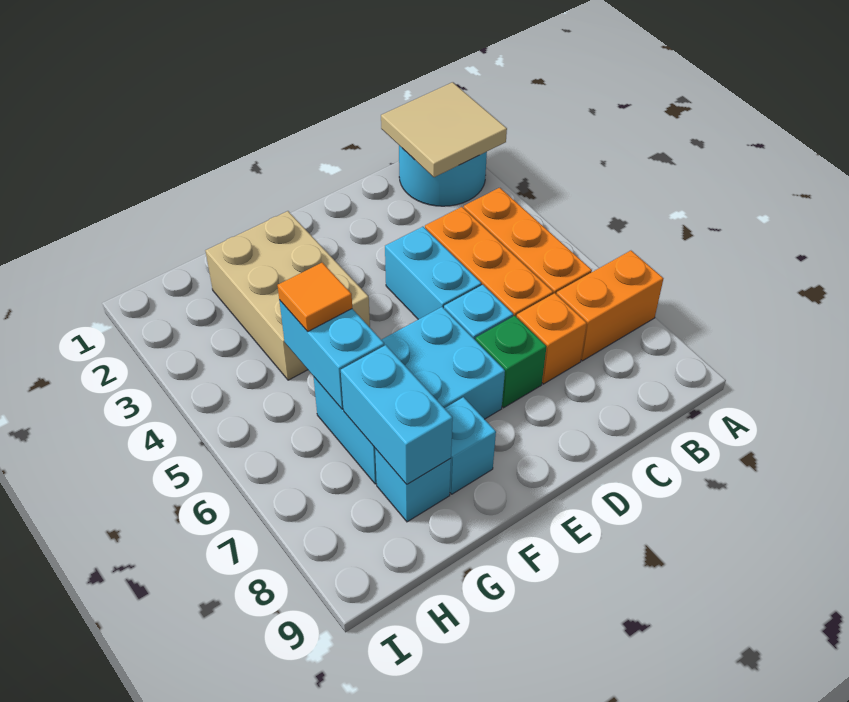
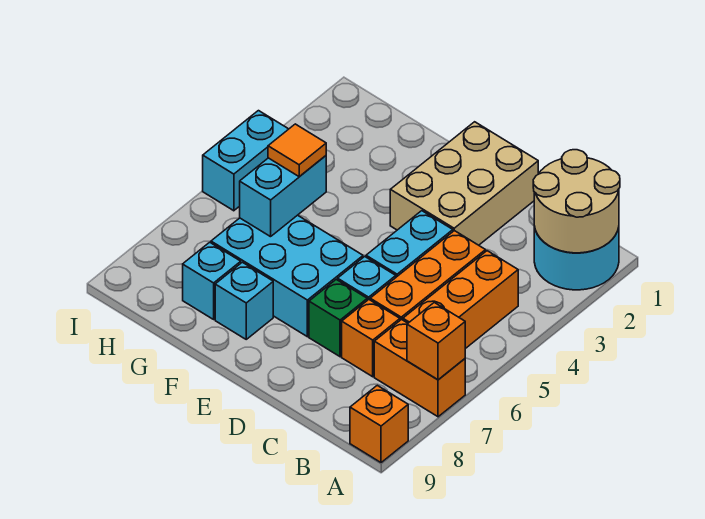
tan tile A1:B2 level 2 -> tan round brick A1:B2 level 2
none -> orange brick A7 level 2
none -> orange brick A9 level 1
tan brick F2:G4 level 1 -> tan brick D1:E3 level 1
cyan brick G7:G8 level 2 -> cyan brick I4:I5 level 1

